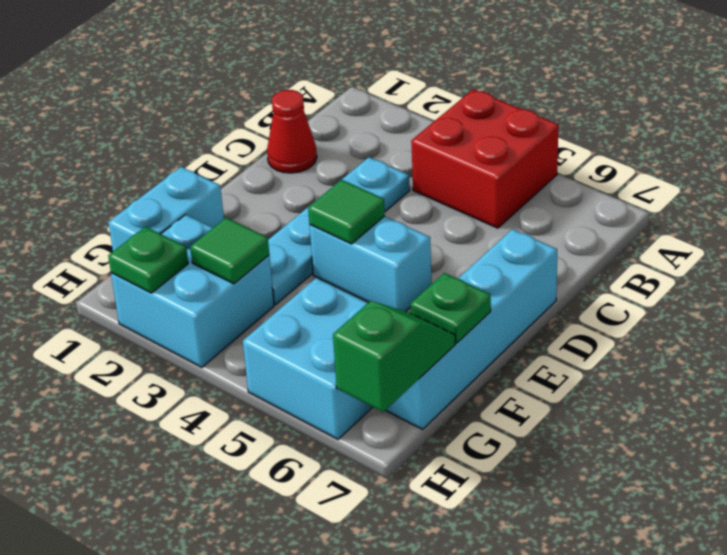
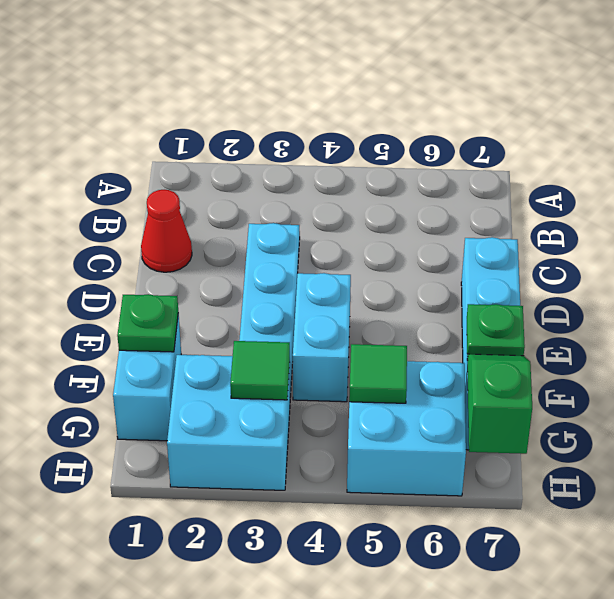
red brick A4:B5 level 1 -> none
cyan brick E4:E5 level 1 -> cyan brick E4:F4 level 1
green tile E4 level 2 -> green tile G5 level 2
green plate H2 level 2 -> green plate F1 level 2

